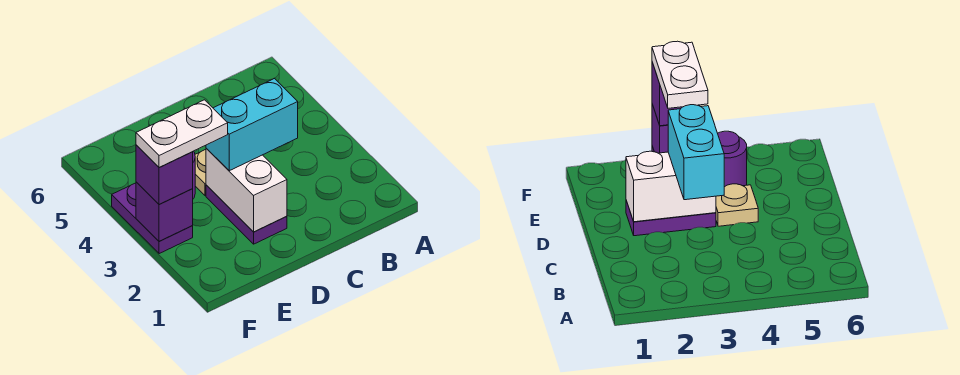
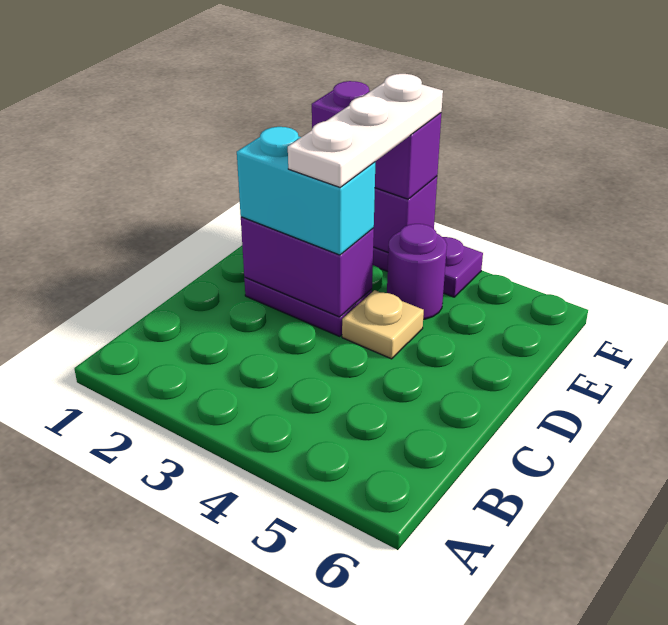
cyan brick C3:D3 level 3 -> cyan brick D2:D3 level 3
white brick D2:D3 level 2 -> purple brick D2:D3 level 2
white plate E3:F3 level 4 -> white plate D3:F3 level 4
purple brick F3 level 3 -> purple brick F2:F3 level 3

